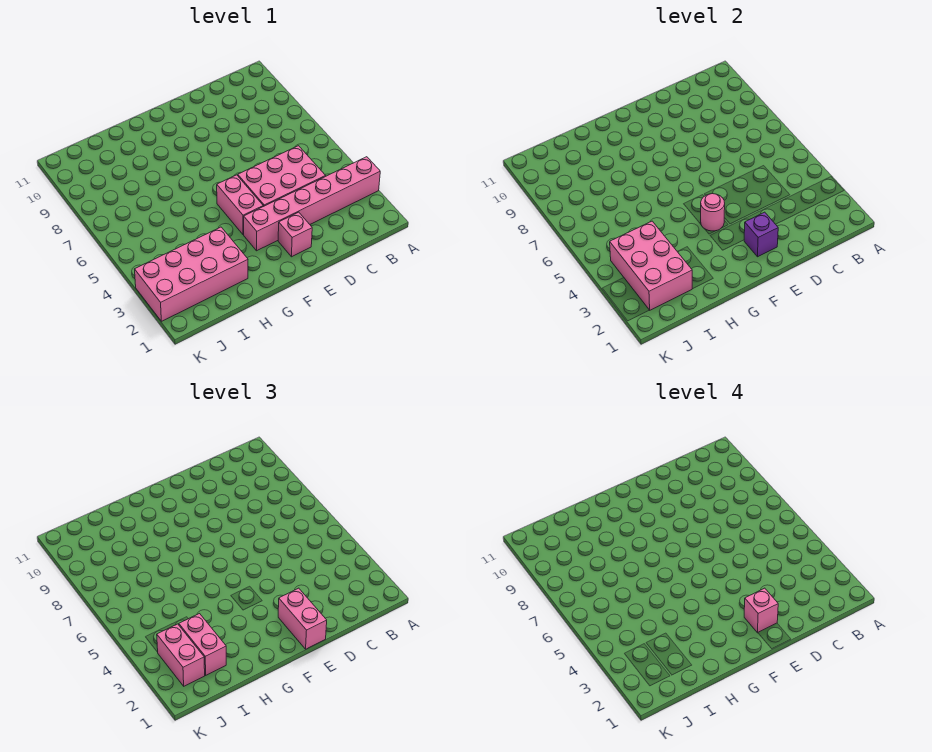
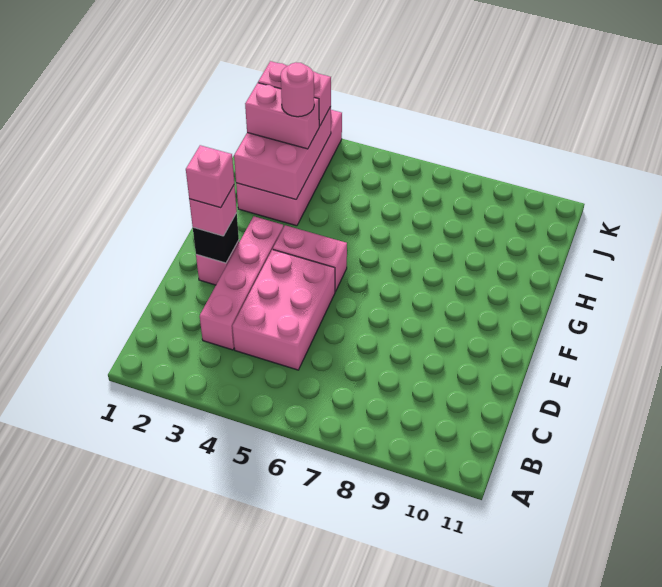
pink brick A3:F3 level 1 -> pink brick C3:F3 level 1
pink brick E1:E2 level 3 -> pink brick E2 level 3
purple brick E2 level 2 -> black brick E2 level 2
pink round brick F4 level 2 -> pink round brick I3 level 4
pink brick I2:J4 level 2 -> pink brick H2:J3 level 2

